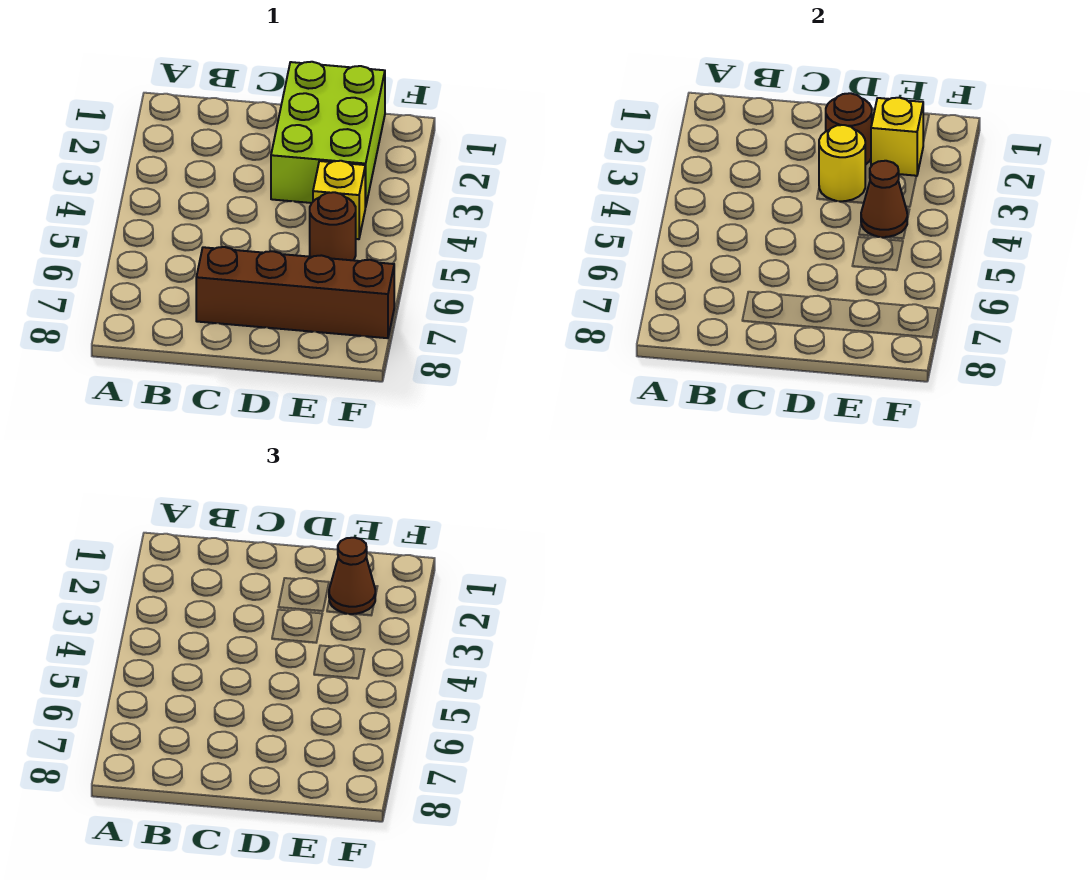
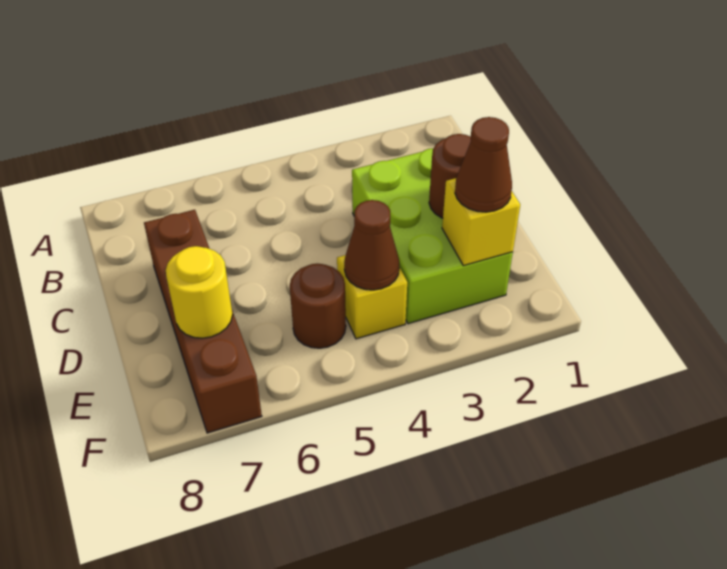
lime brick D1:E3 level 1 -> lime brick C2:E3 level 1
yellow round brick D3 level 2 -> yellow round brick E7 level 2

